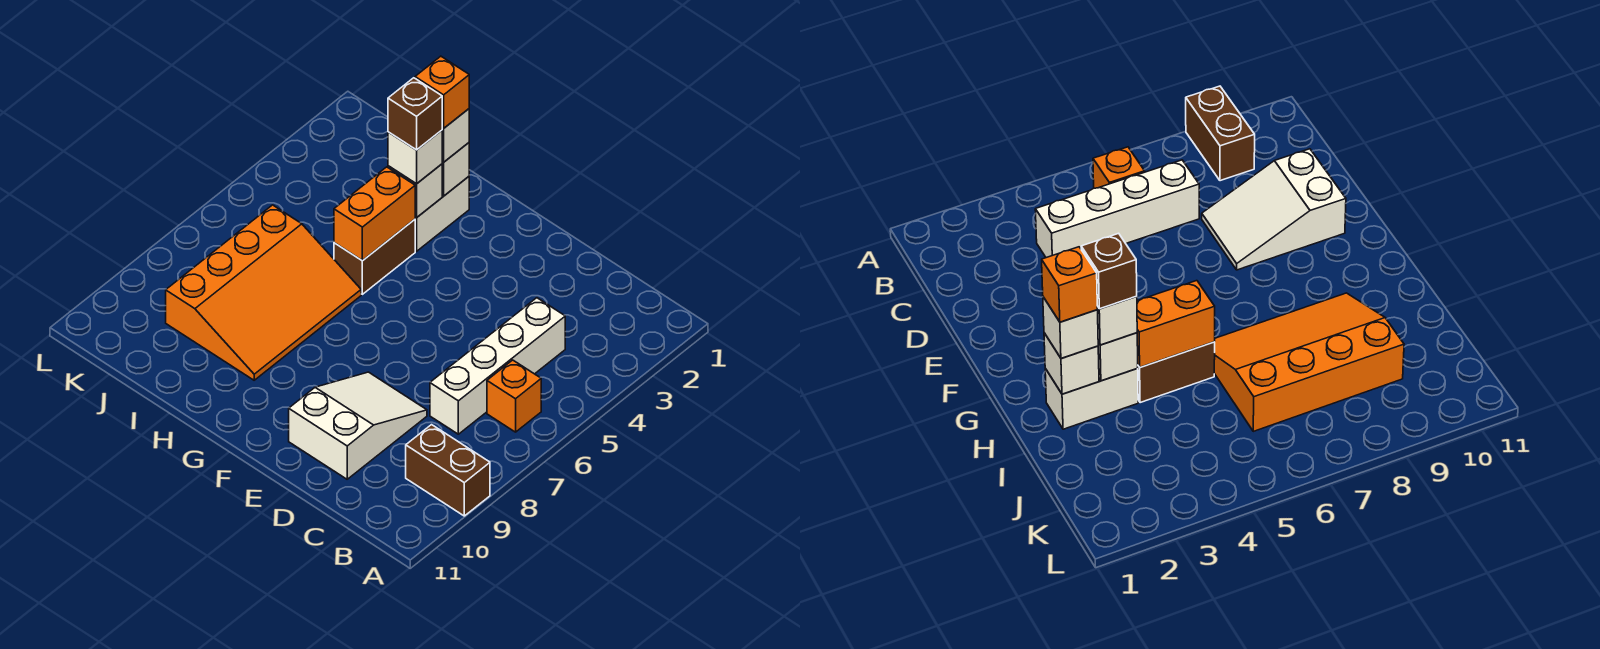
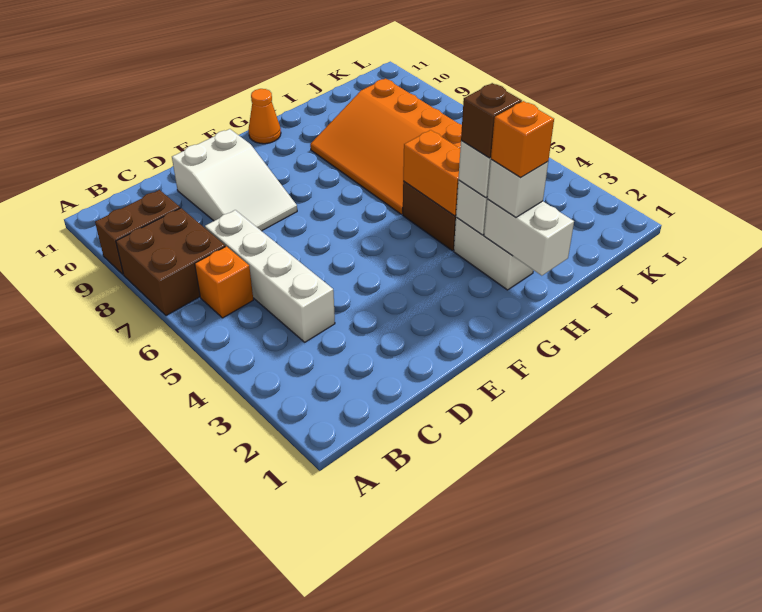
none -> brown brick A7:B8 level 1
none -> orange cone G11 level 1
white brick H2 level 2 -> white brick H1:H2 level 2

